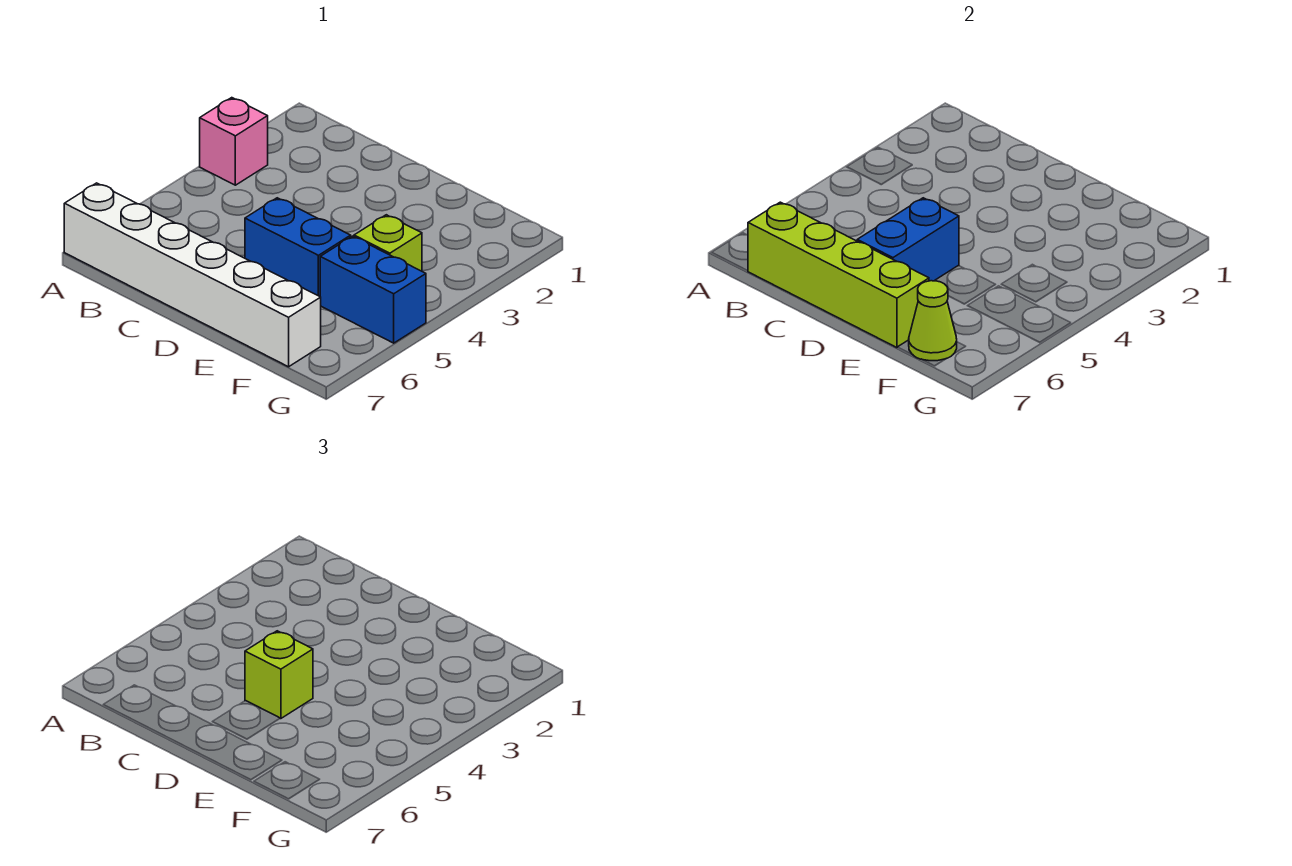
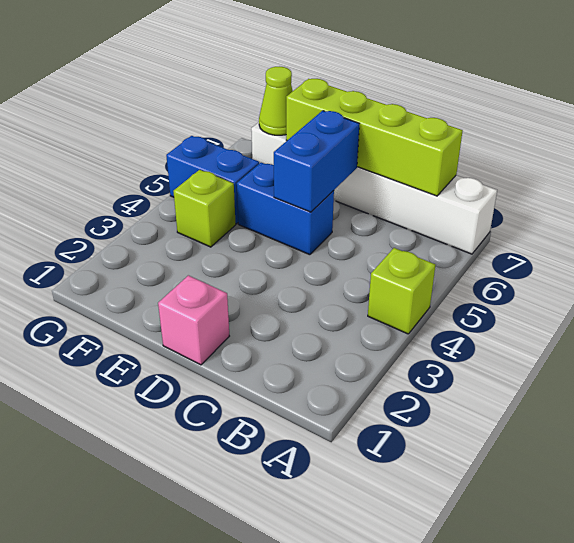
pink brick A3 level 1 -> pink brick D1 level 1
lime brick D5 level 3 -> lime brick A4 level 1

